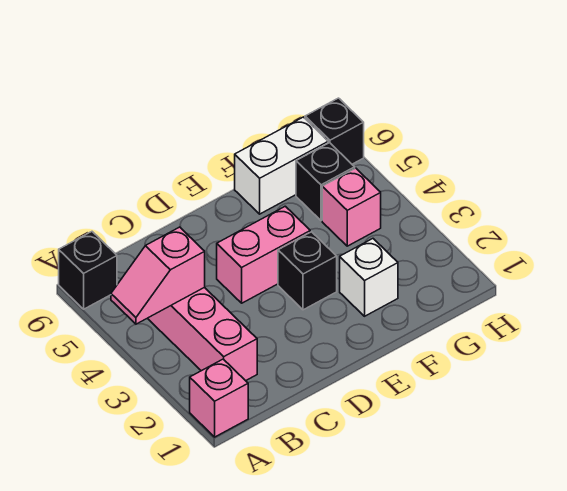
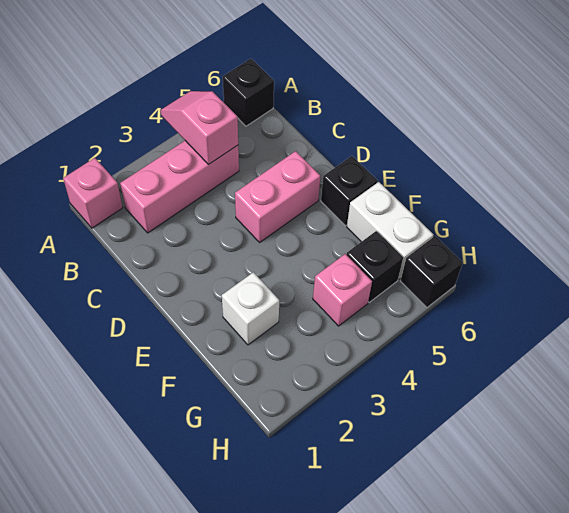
pink brick D4:E4 level 1 -> pink brick D4:D5 level 1
black brick E3 level 1 -> black brick E6 level 1

